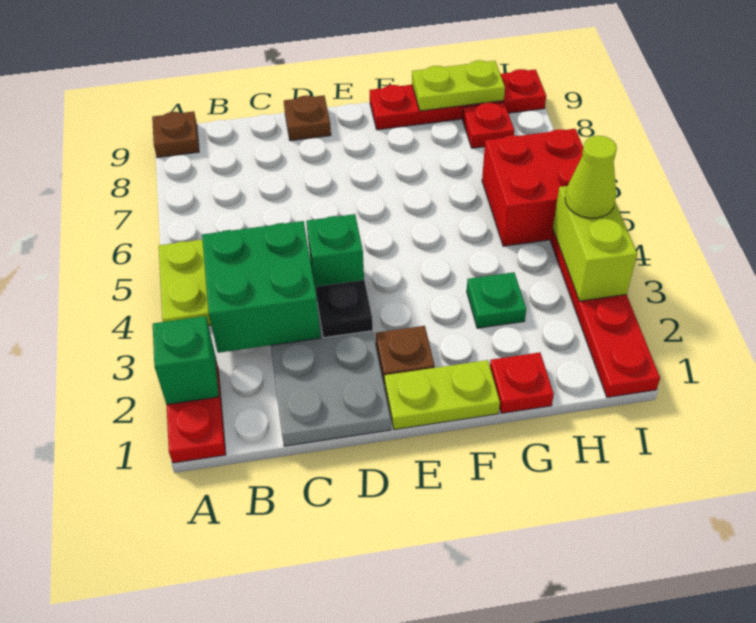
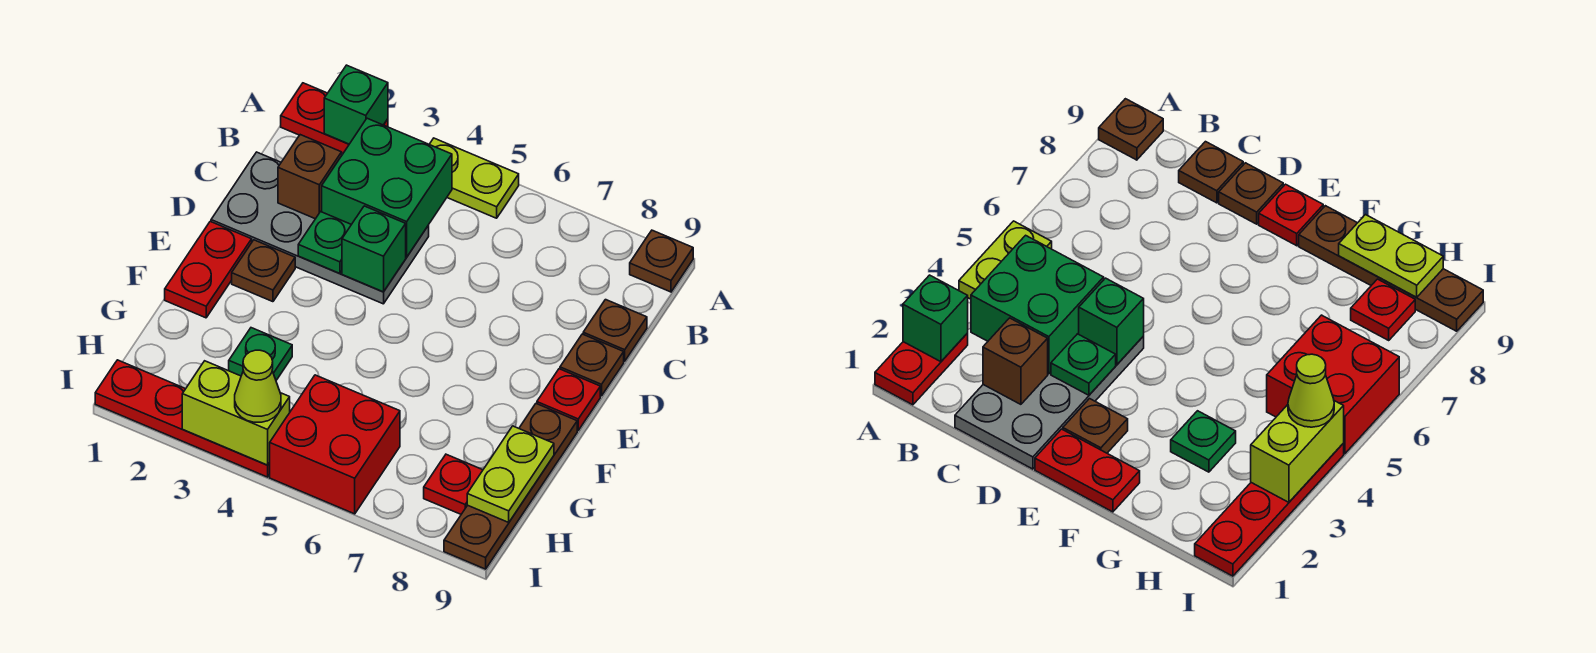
none -> brown brick C2 level 2
none -> brown plate C9 level 1
black plate D3 level 2 -> green plate D3 level 2
lime plate E1:F1 level 1 -> red plate E1:F1 level 1
red plate F9:I9 level 1 -> brown plate F9:I9 level 1
red plate G1 level 1 -> red plate E9 level 1

